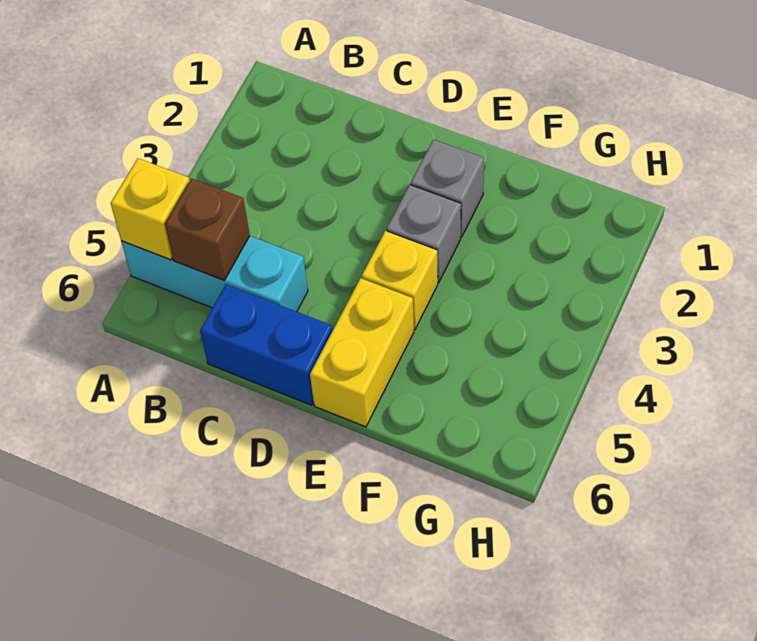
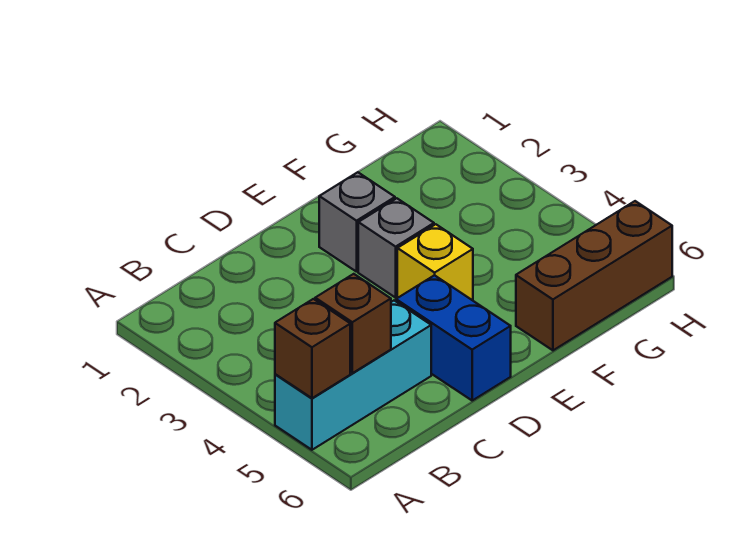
yellow brick A5 level 2 -> brown brick A5 level 2
blue brick C6:D6 level 1 -> blue brick D5:D6 level 1
yellow brick E5:E6 level 1 -> none
none -> brown brick F6:H6 level 1

